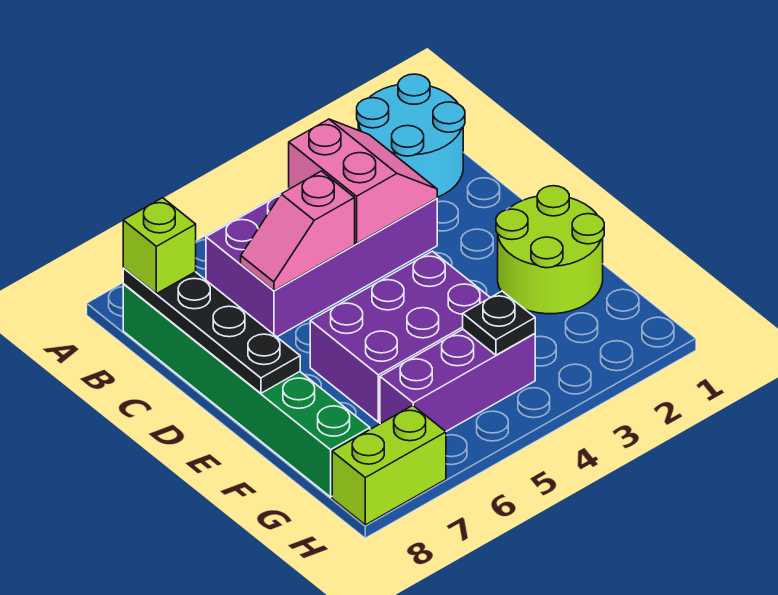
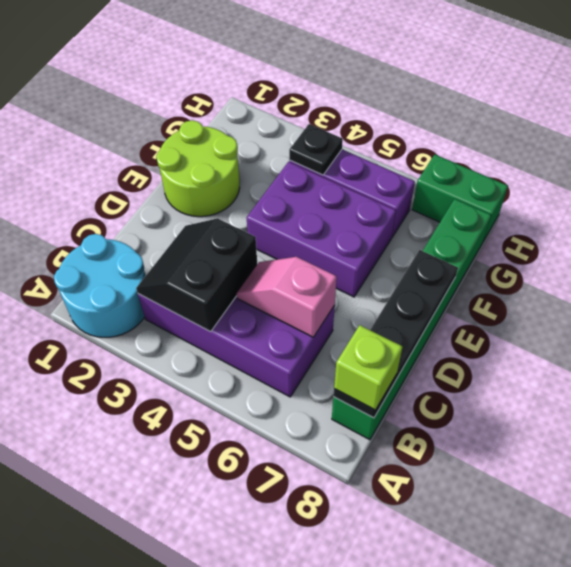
pink slope B3:C4 level 2 top 4 -> black slope B3:C4 level 2 top 4
pink slope C5:C6 level 2 top 5 -> pink slope C5:C6 level 2 top 6
lime brick H7:H8 level 1 -> green brick H7:H8 level 1

